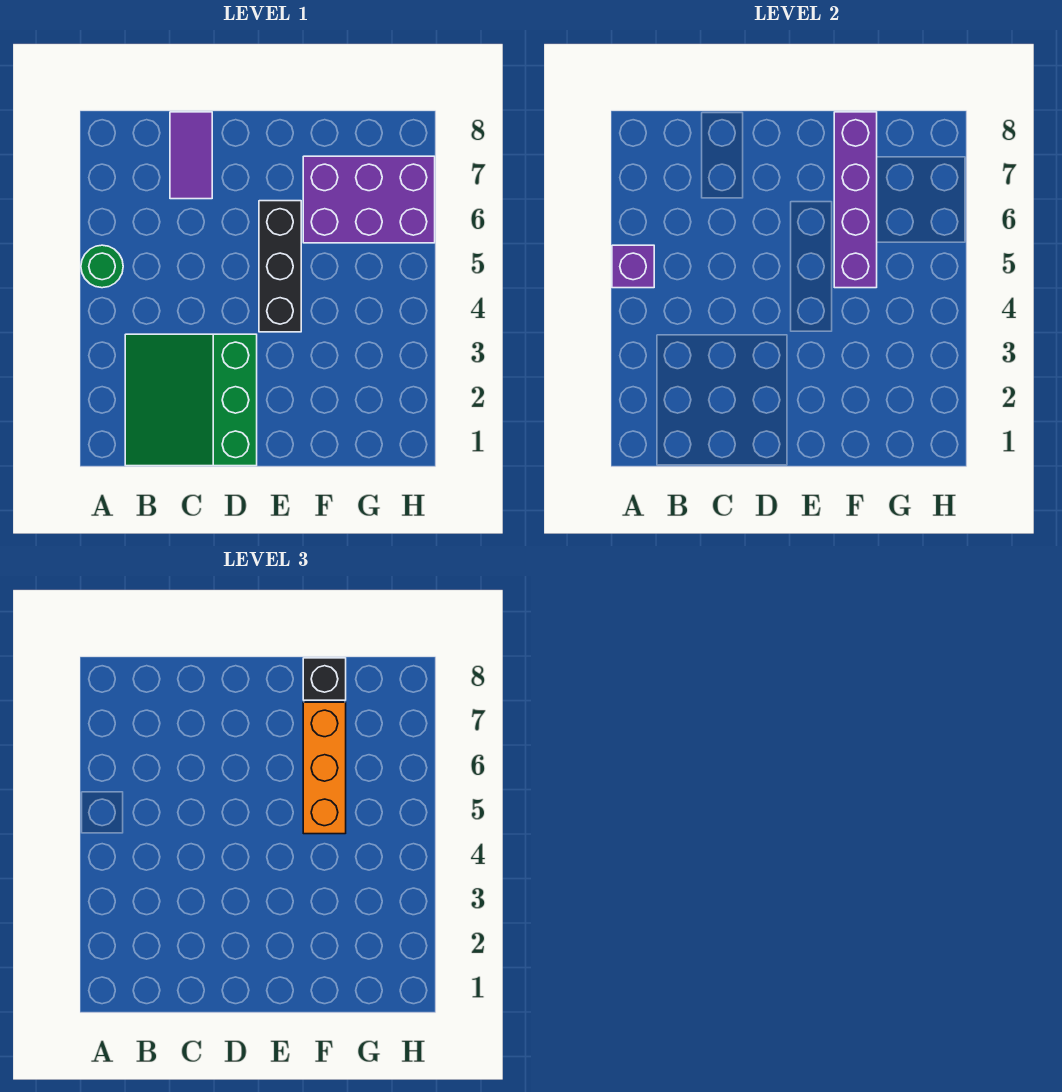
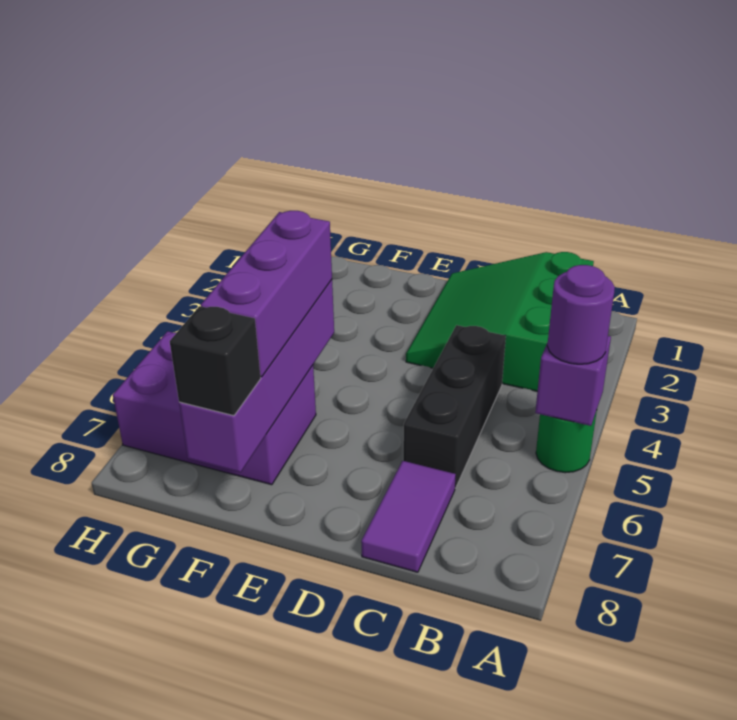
none -> purple round brick A5 level 3
green slope B1:D3 level 1 top D -> green slope B1:D3 level 1 top B
black brick E4:E6 level 1 -> black brick C4:C6 level 1
orange brick F5:F7 level 3 -> purple brick F5:F7 level 3

